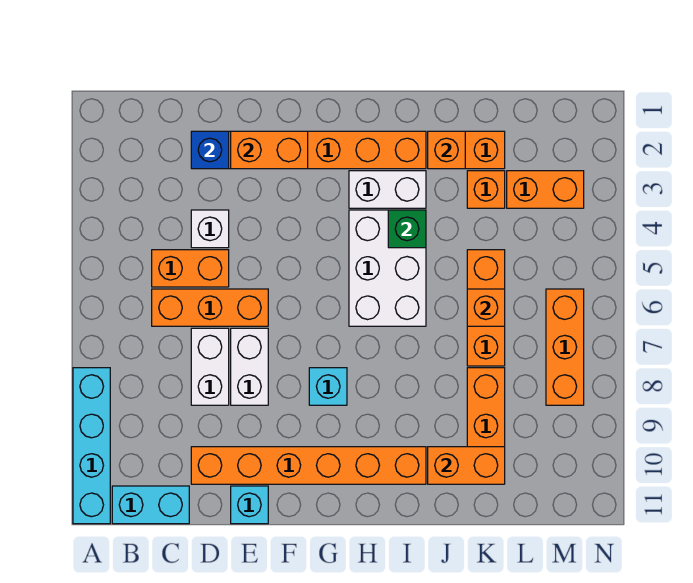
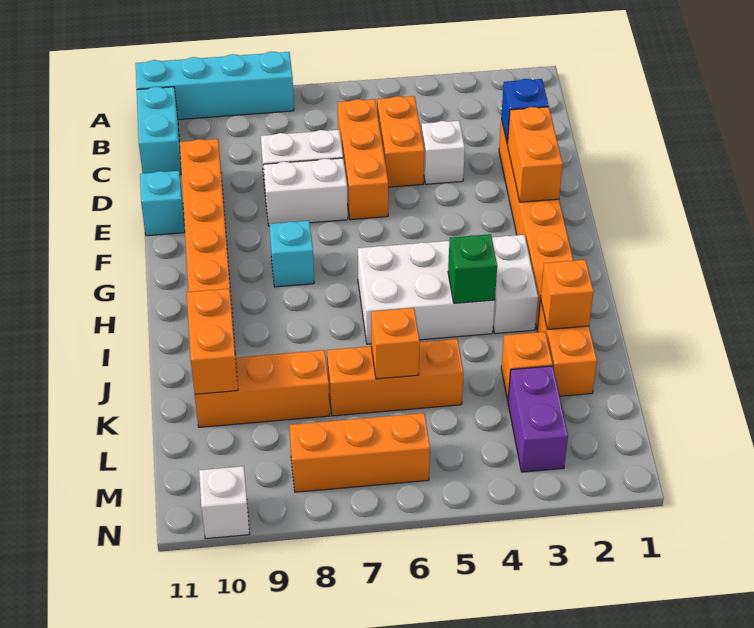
orange brick L3:M3 level 1 -> purple brick L3:M3 level 1
none -> white brick N10 level 1

